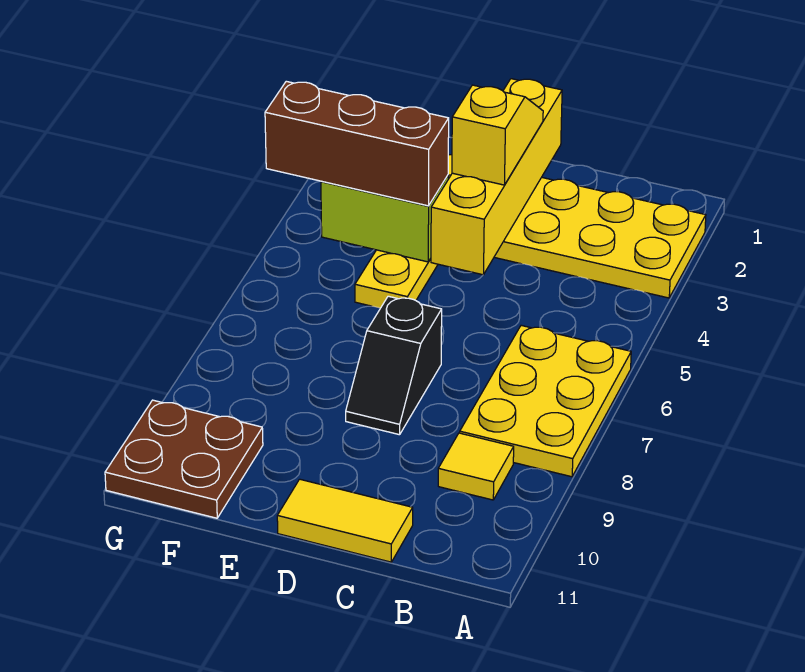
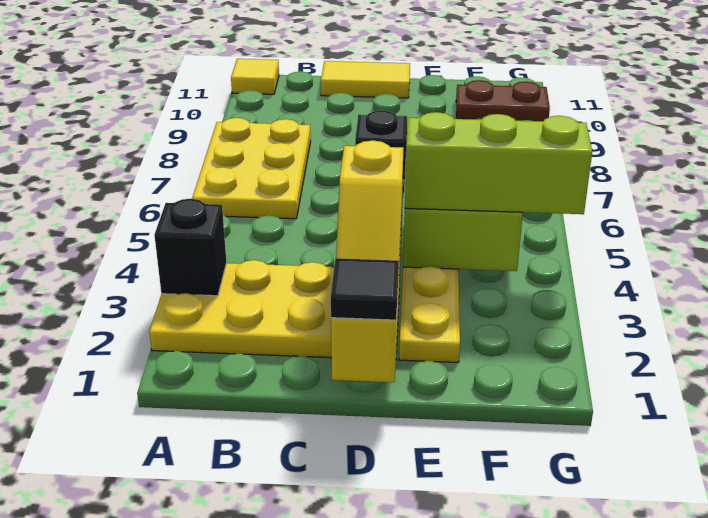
none -> black brick A3 level 2
yellow tile B9 level 1 -> yellow tile A11 level 1
none -> black tile D1 level 3
brown brick E4:G4 level 3 -> lime brick E4:G4 level 3
brown plate F10:G11 level 1 -> brown plate F10:G10 level 1

